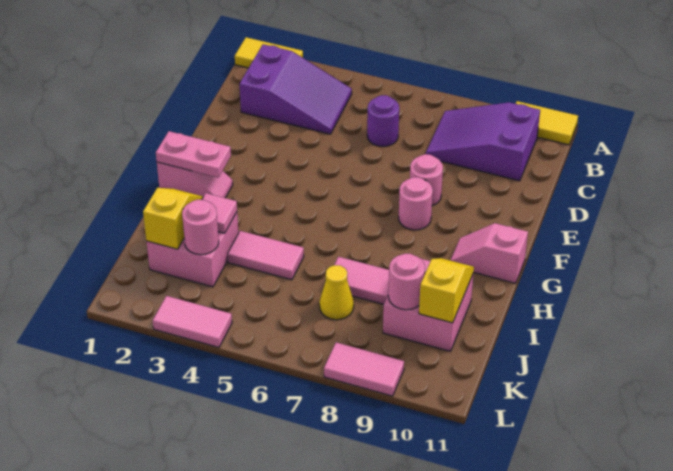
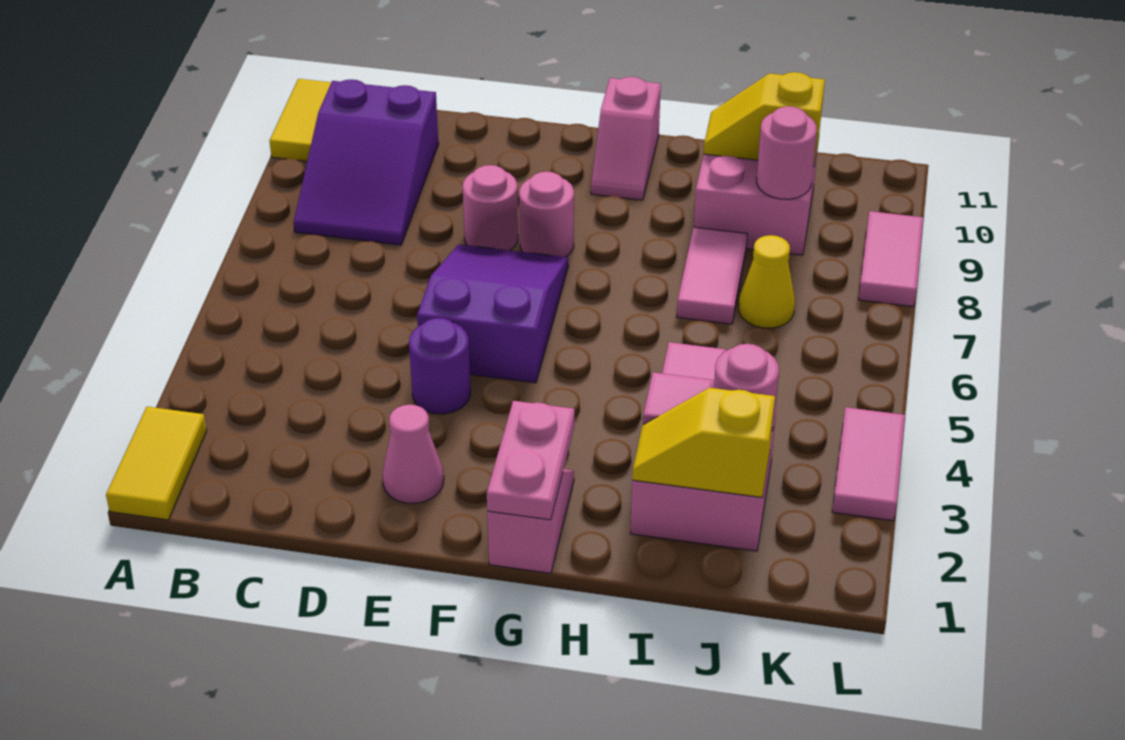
purple slope B2:C4 level 1 top 2 -> purple slope E5:F7 level 1 top 5
purple round brick C6 level 1 -> purple round brick E4 level 1
none -> pink cone E2 level 1

